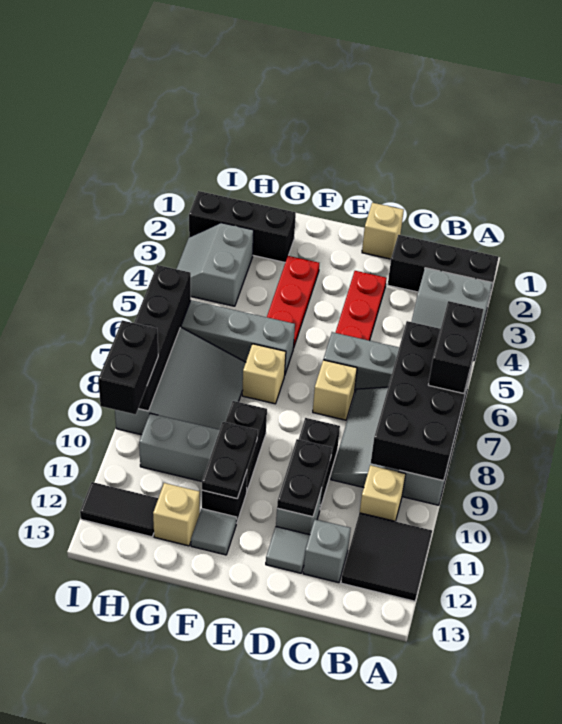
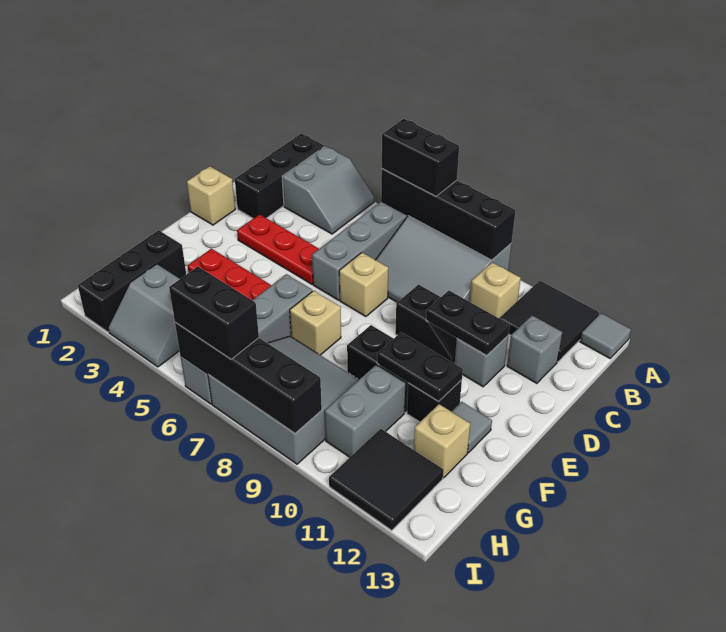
black brick A6:B9 level 2 -> black brick A6:A9 level 2
grey tile D12 level 1 -> grey tile A13 level 1
black tile H12:I12 level 1 -> black tile H11:I12 level 1
black brick I9:I10 level 3 -> black brick I6:I7 level 3

